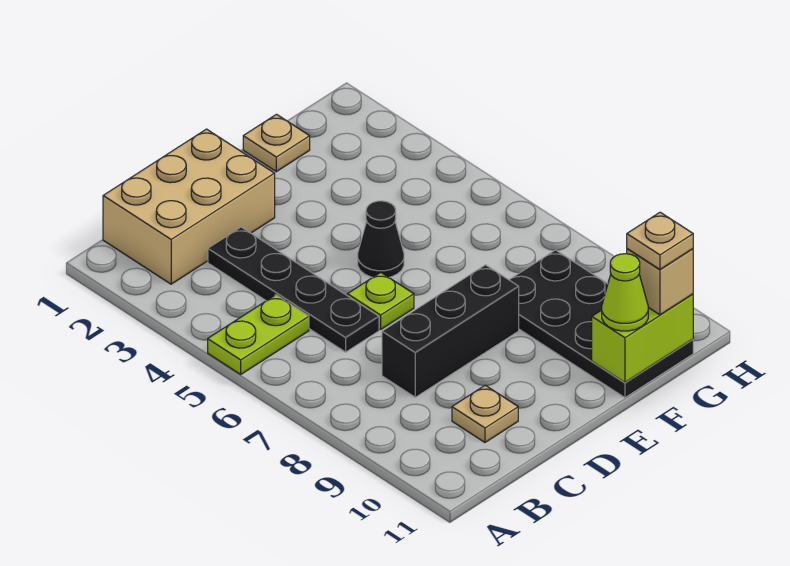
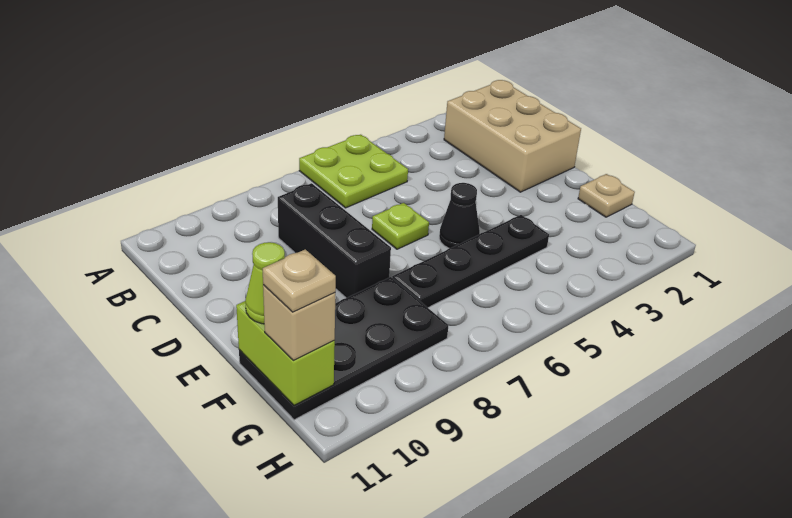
lime plate A5:B5 level 1 -> lime plate A5:B6 level 1
black plate C3:C6 level 1 -> black plate F4:F7 level 1
tan plate C10 level 1 -> none

